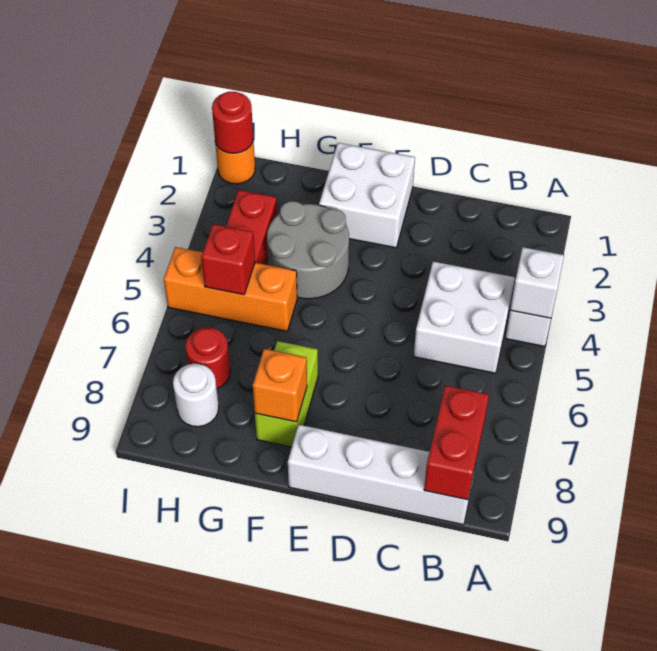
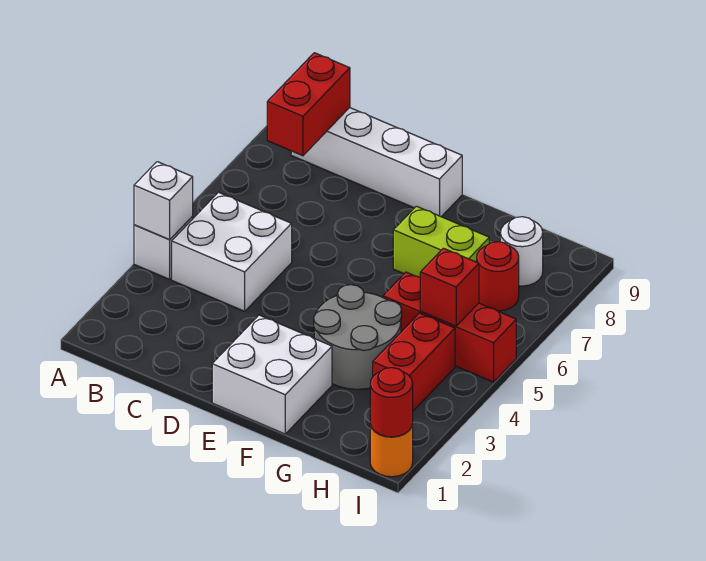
lime brick F7:F8 level 1 -> lime brick F7:G7 level 1
orange brick F8 level 2 -> none
orange brick G5:I5 level 1 -> red brick G5:I5 level 1

